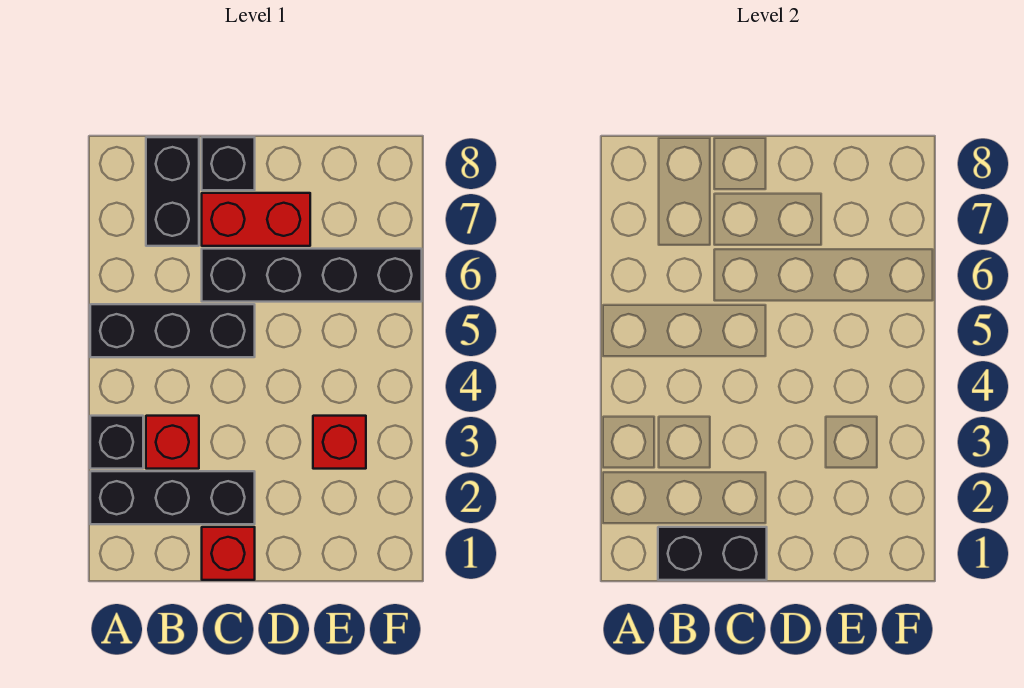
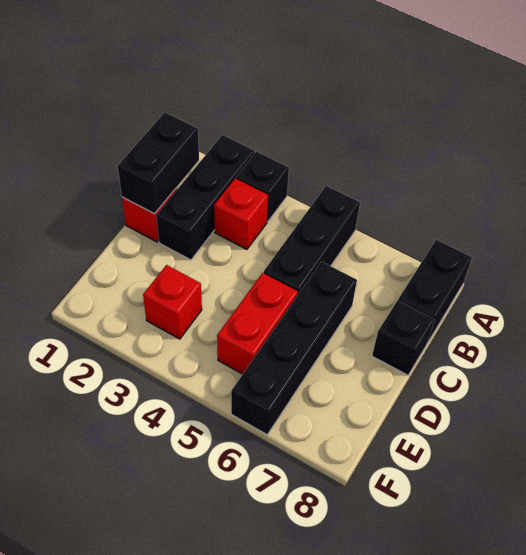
black brick B7:B8 level 1 -> black brick A8:B8 level 1
red brick C7:D7 level 1 -> red brick D5:E5 level 1

